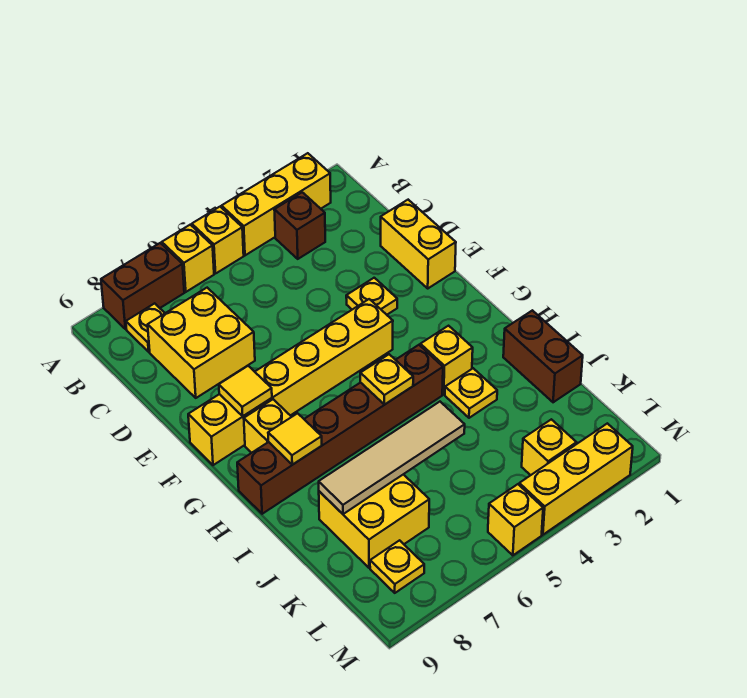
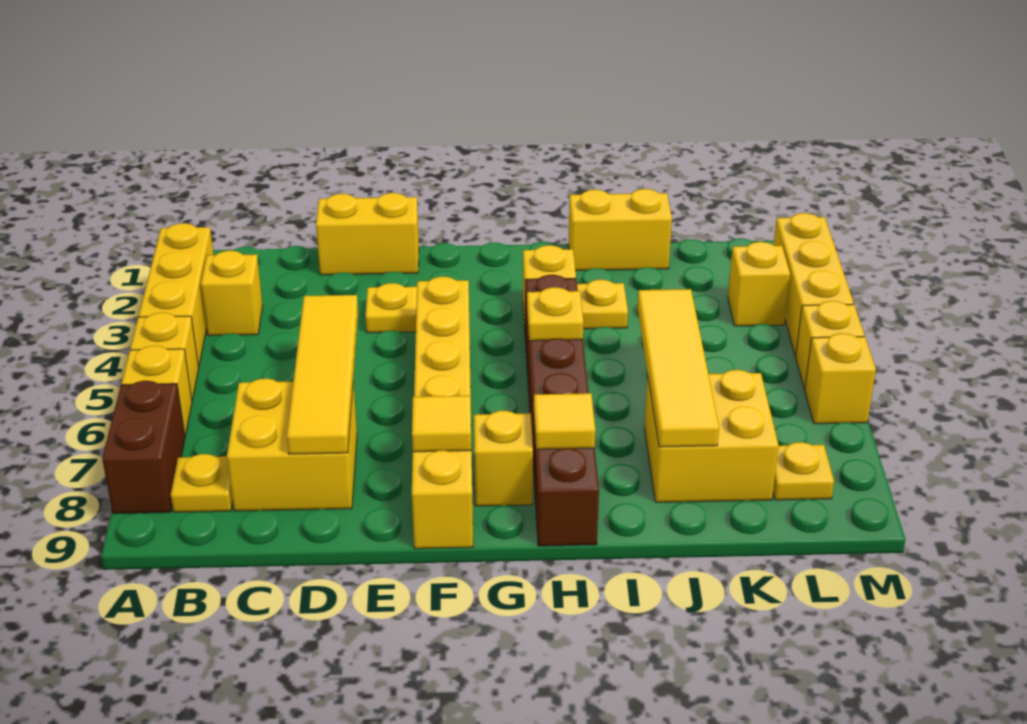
brown brick B3 level 1 -> yellow brick B3 level 1
none -> yellow tile D5:D8 level 2
brown brick I1:J1 level 1 -> yellow brick I1:J1 level 1
tan tile J5:J8 level 2 -> yellow tile J5:J8 level 2
none -> yellow brick M6 level 1

